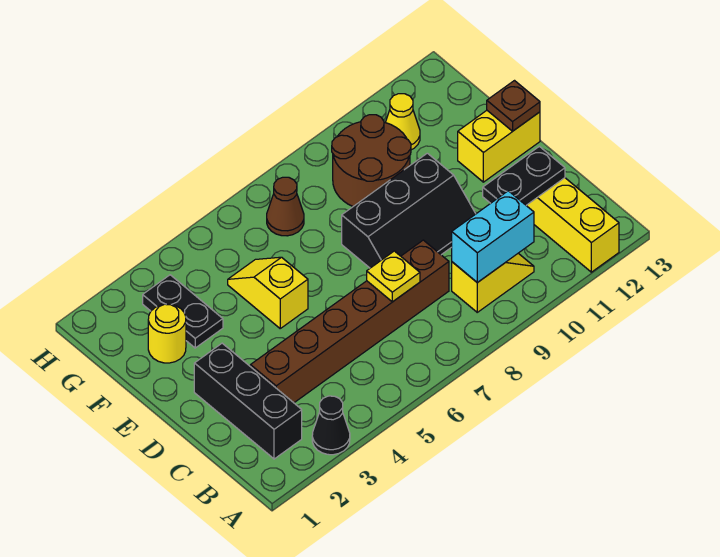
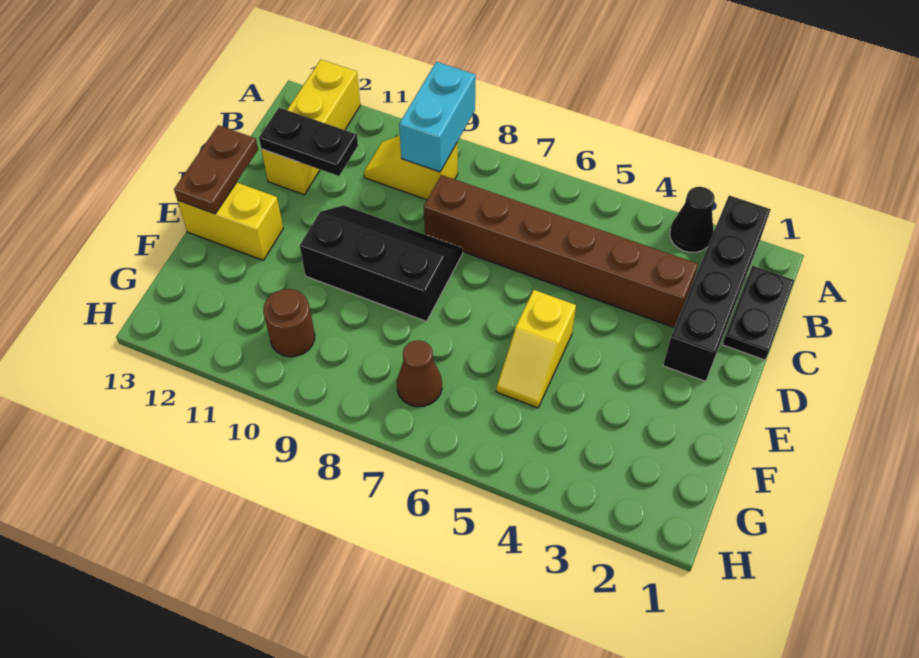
black brick B2:D2 level 1 -> black brick A2:D2 level 1
cyan brick B9:B10 level 2 -> cyan brick A9:B9 level 2
yellow plate C7 level 2 -> none
brown plate E13 level 2 -> brown plate D13:E13 level 2
yellow round brick F2 level 1 -> none
black plate F3:G3 level 1 -> black plate B1:C1 level 1
brown round brick F9:G10 level 1 -> brown round brick G10 level 1
yellow cone G11 level 1 -> none

